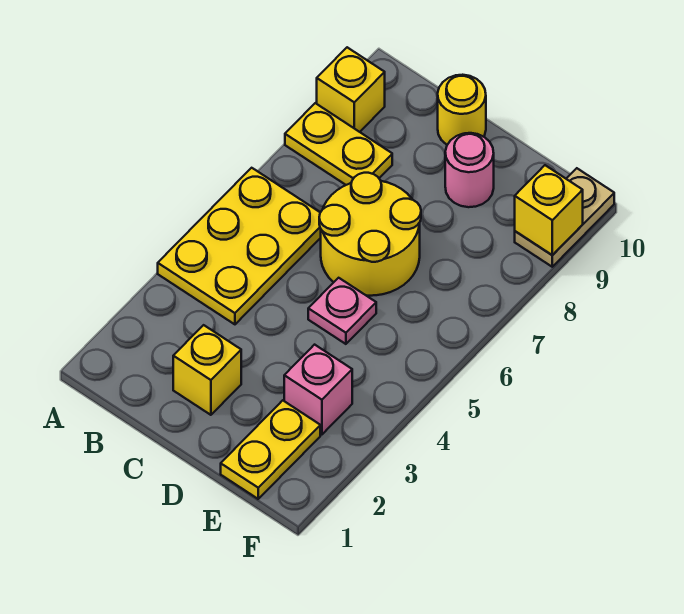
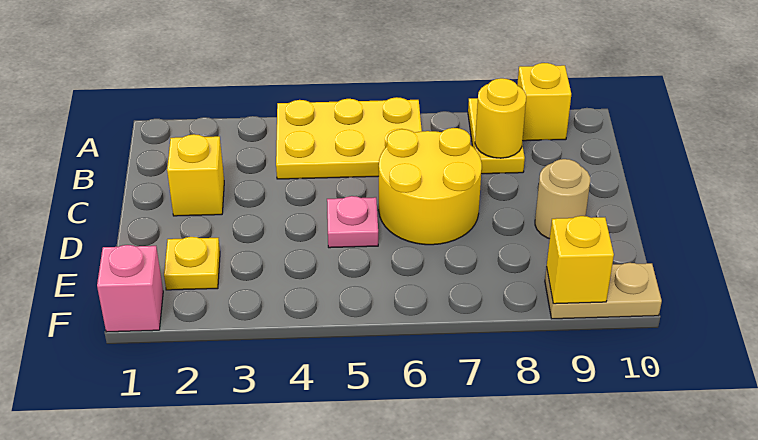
yellow round brick C10 level 1 -> yellow round brick B8 level 2
pink round brick D9 level 1 -> tan round brick D9 level 1
yellow plate E1:E2 level 1 -> yellow plate E2 level 1
pink brick E3 level 1 -> pink brick F1 level 1

